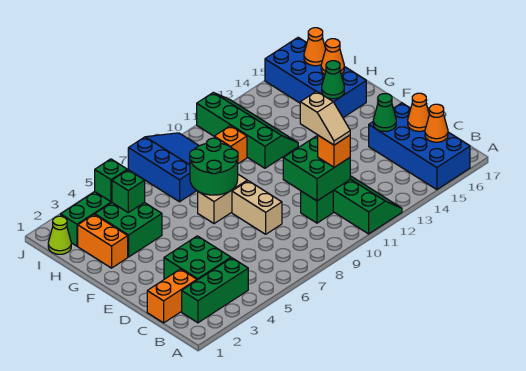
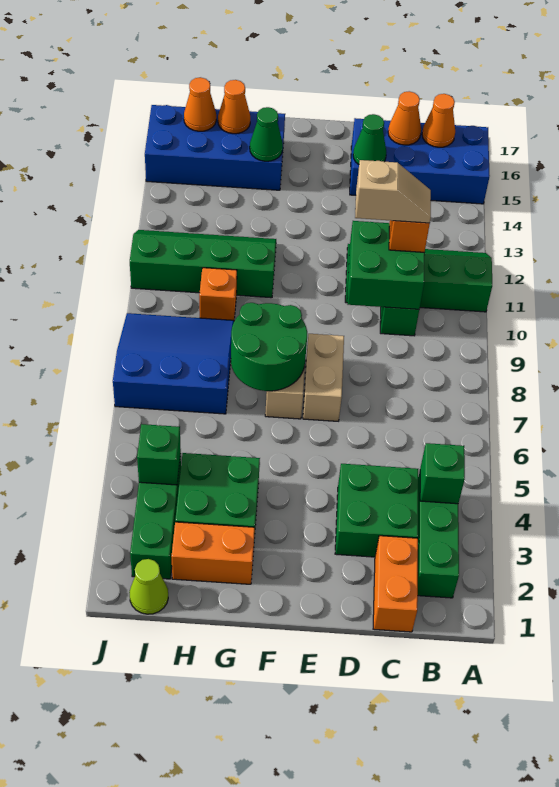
tan brick D8:E8 level 1 -> tan brick E7:E8 level 1
green brick H4 level 2 -> green brick B4 level 2

